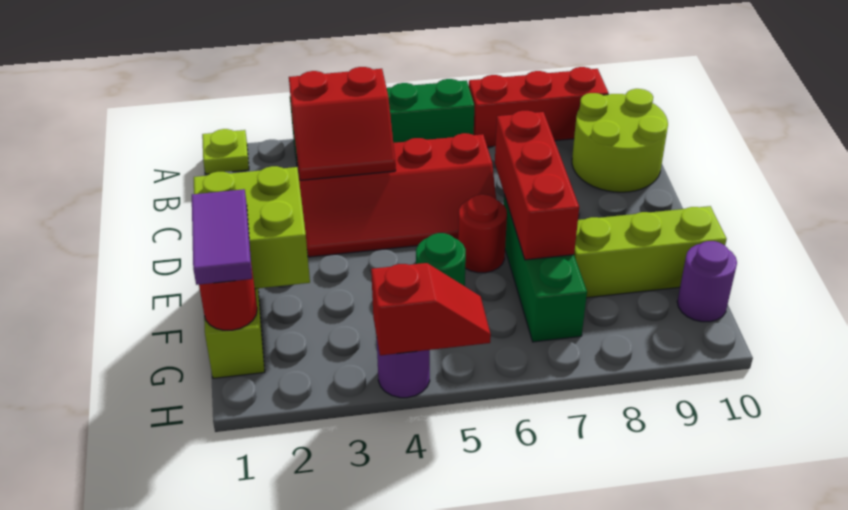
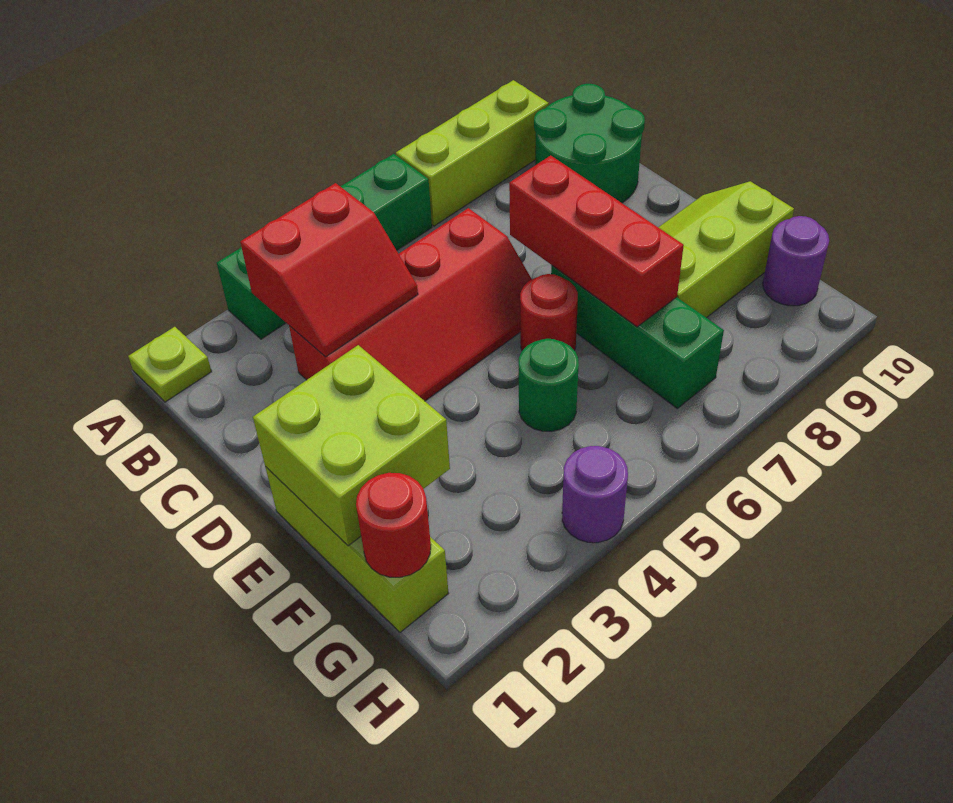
red brick A7:A9 level 1 -> lime brick A7:A9 level 1
lime round brick B9:C10 level 1 -> green round brick B9:C10 level 1
purple tile F1:G1 level 3 -> none
red slope H4:H5 level 2 top 4 -> none

